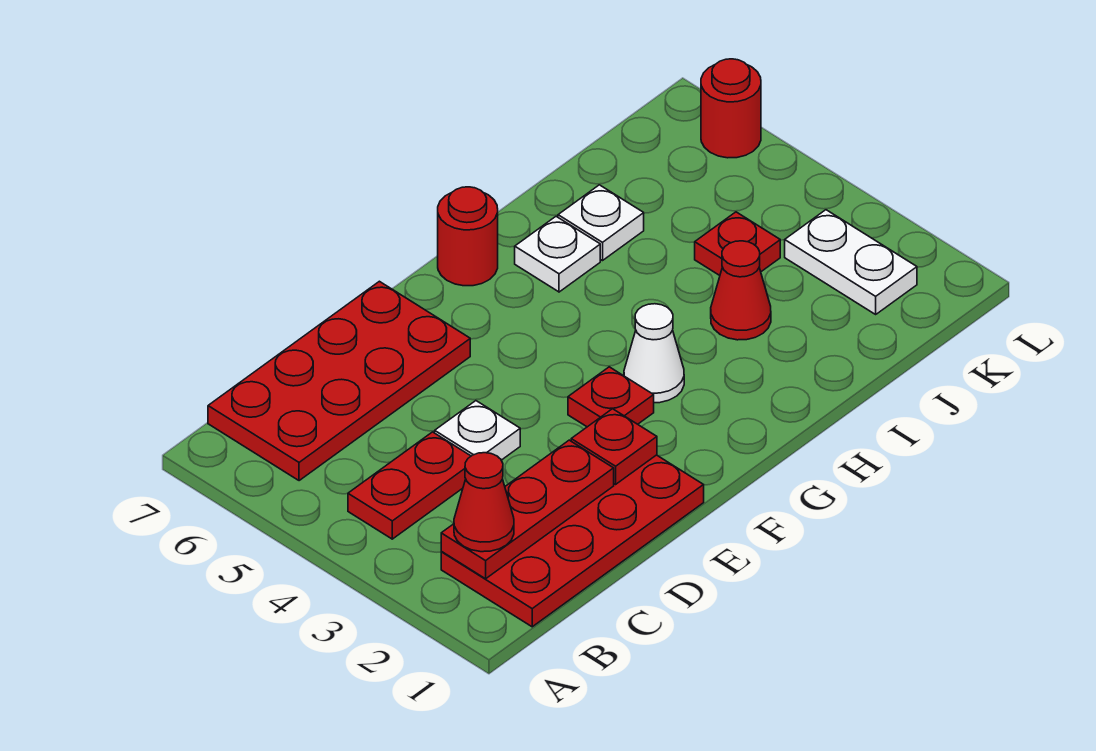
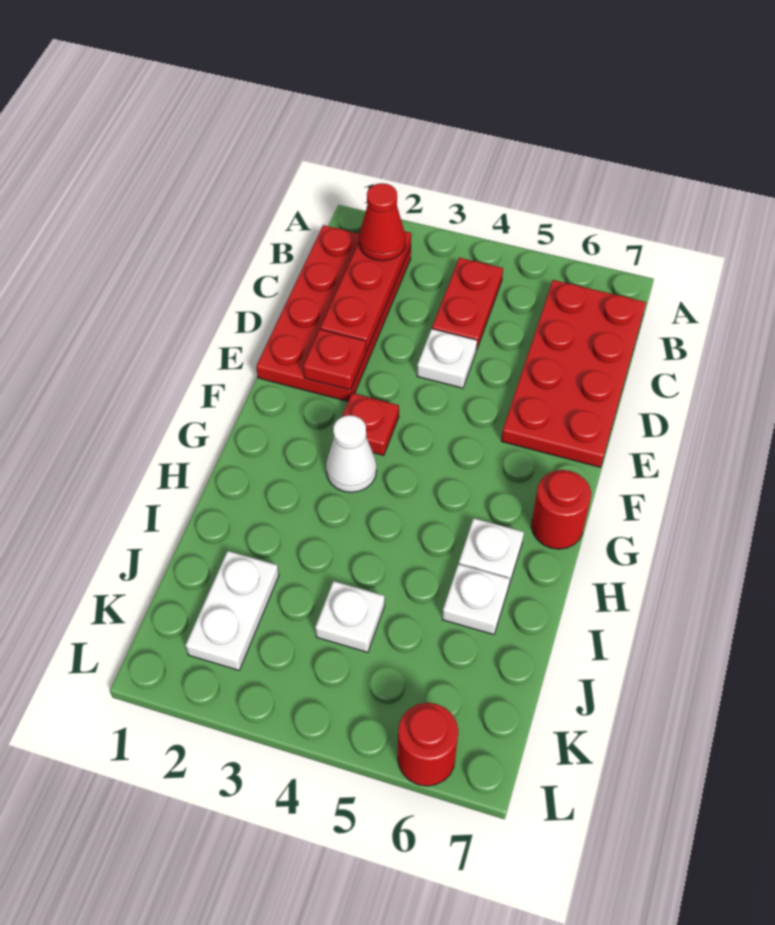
red cone I3 level 1 -> none
red plate J4 level 1 -> white plate J4 level 1
white plate K2:K3 level 1 -> white plate J2:K2 level 1

